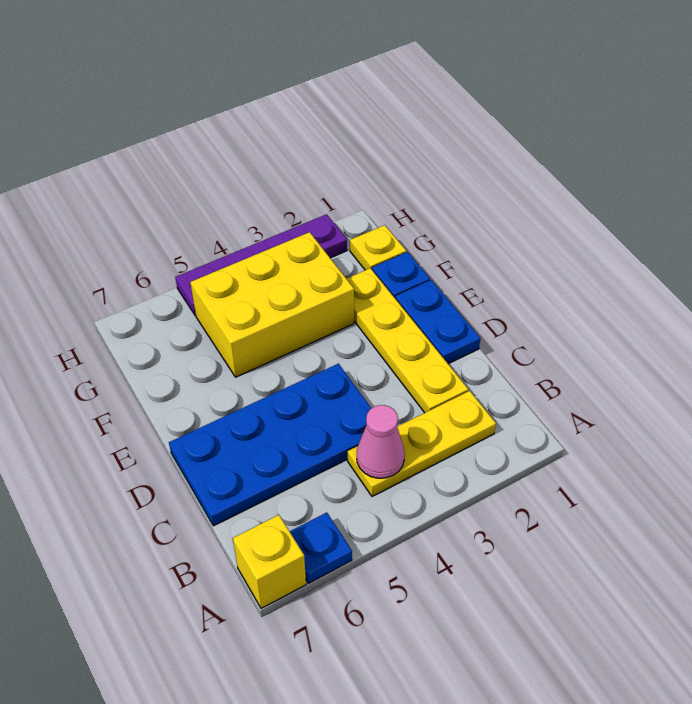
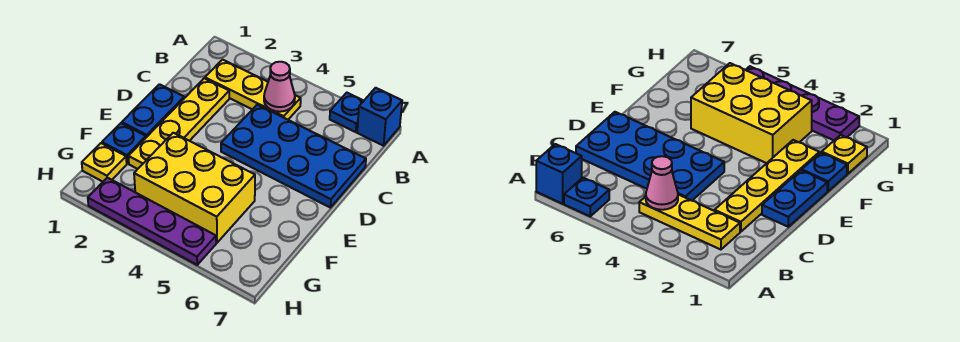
yellow brick A7 level 1 -> blue brick A7 level 1

